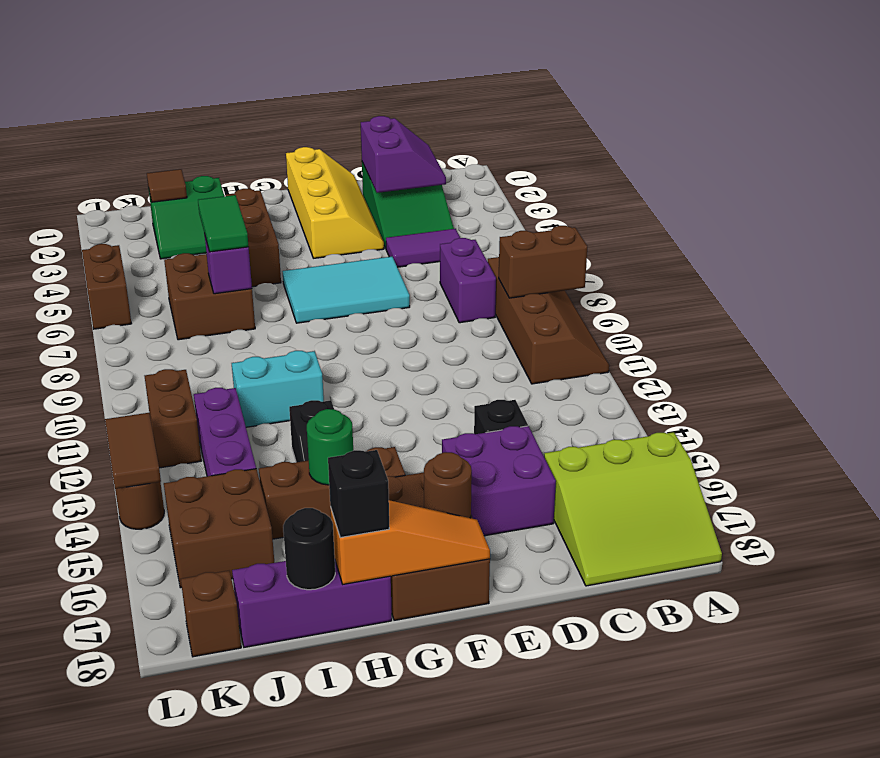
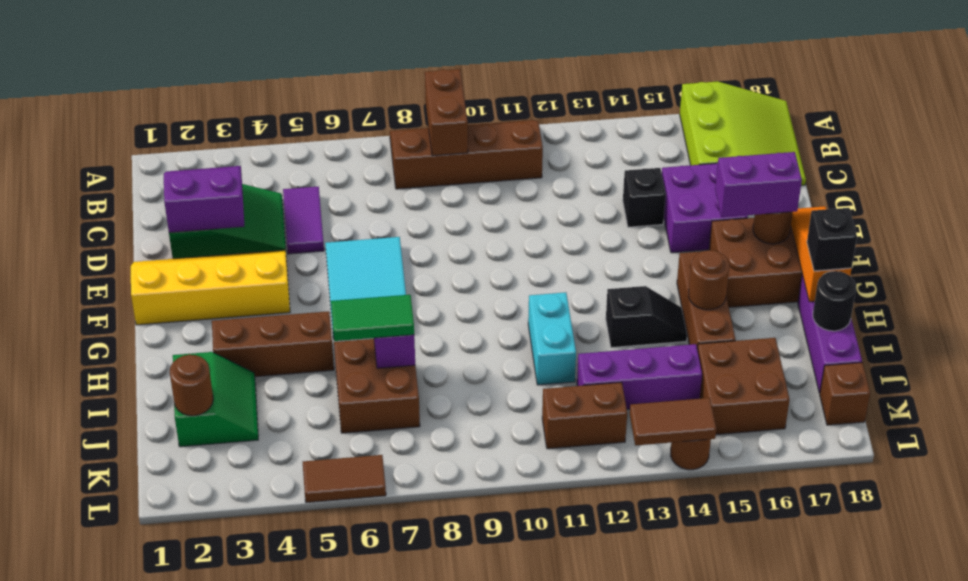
purple brick C7:C8 level 1 -> purple brick F16:F17 level 3
green round brick H15 level 2 -> brown round brick H15 level 2
brown tile J2 level 2 -> brown round brick J2 level 2
brown brick L5:L6 level 1 -> brown tile L5:L6 level 1

